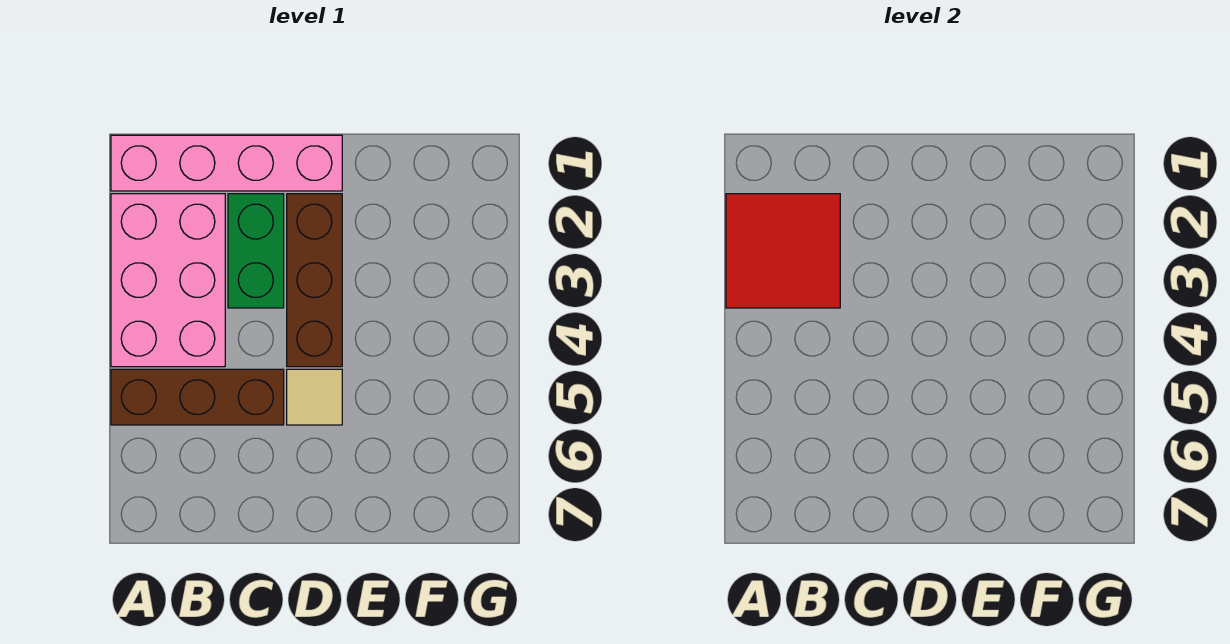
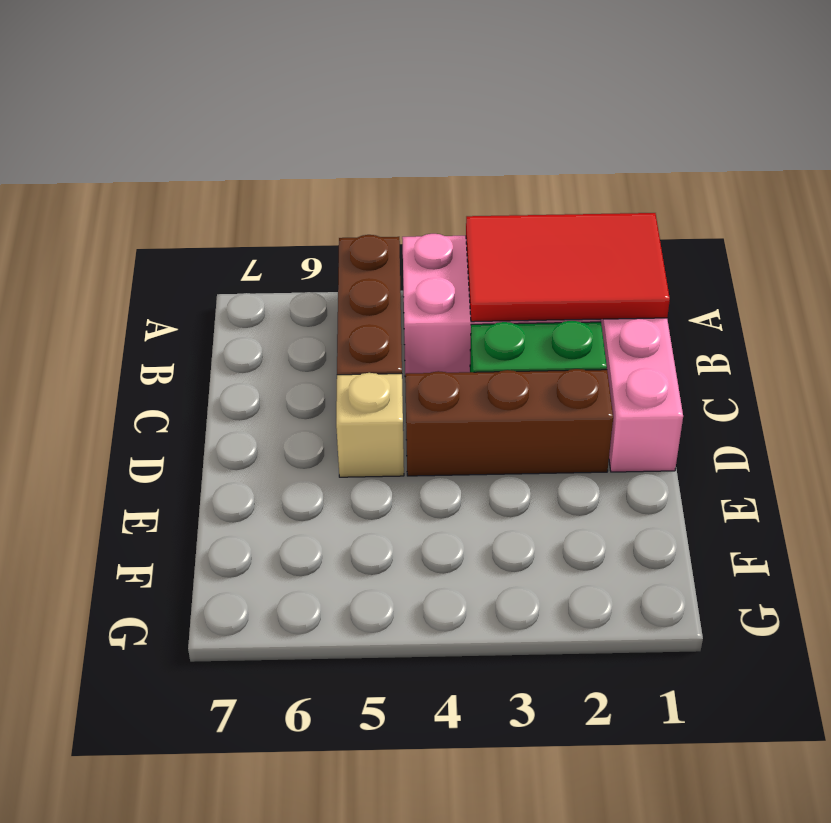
red tile A2:B3 level 2 -> red tile A1:B3 level 2
tan tile D5 level 1 -> tan brick D5 level 1

